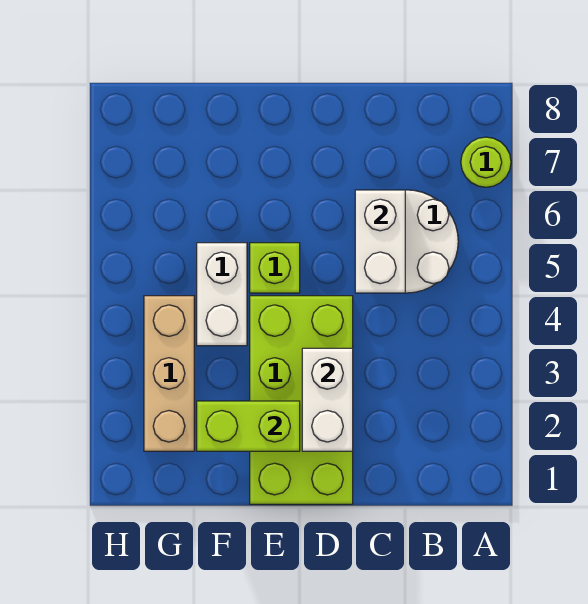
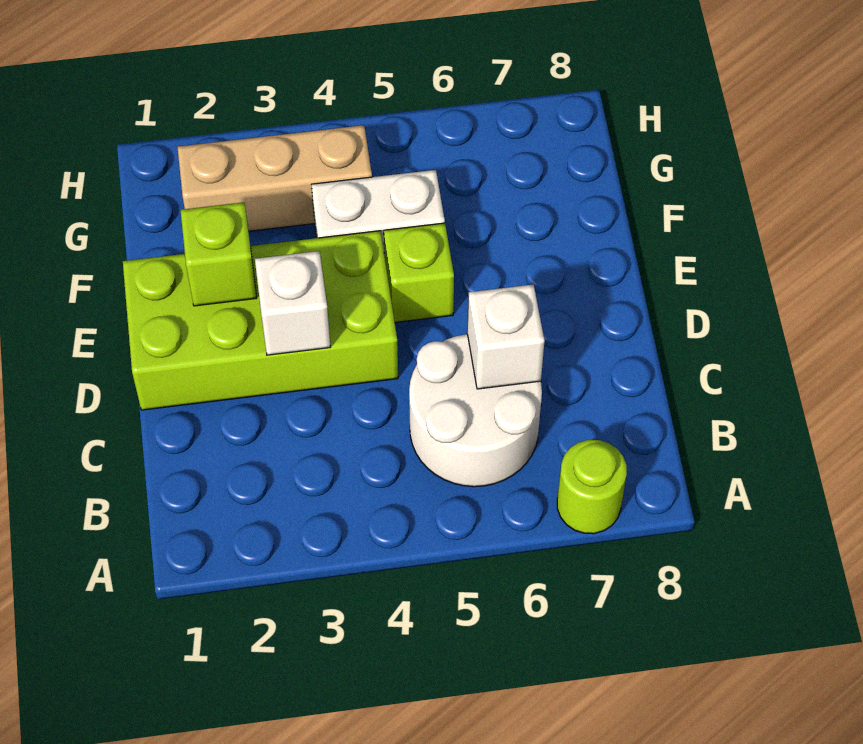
white brick C5:C6 level 2 -> white brick C6 level 2
white brick D2:D3 level 2 -> white brick D3 level 2
lime brick E2:F2 level 2 -> lime brick E2 level 2

